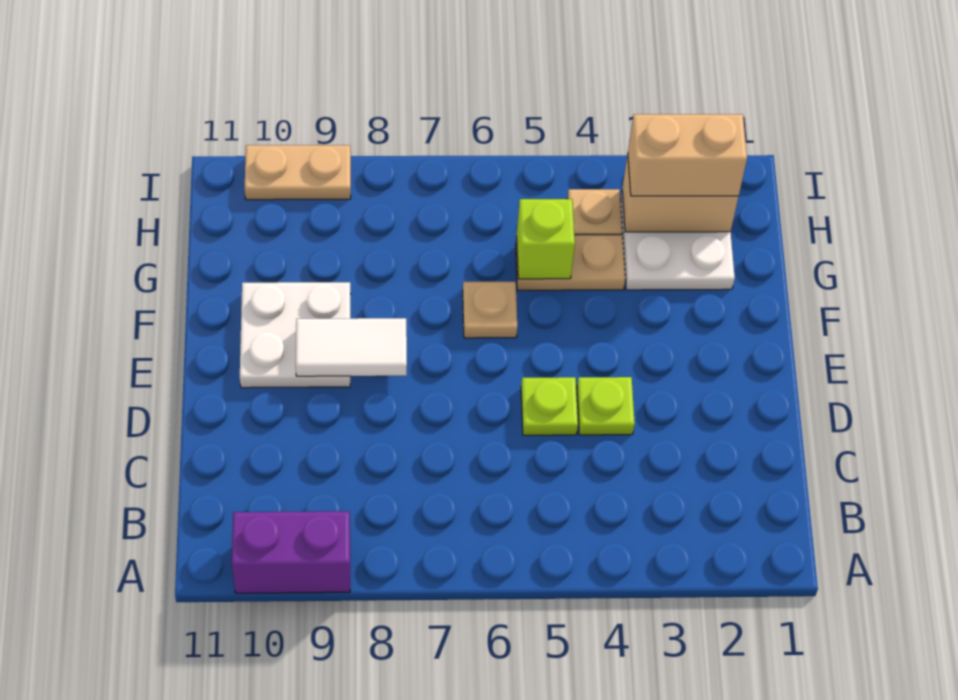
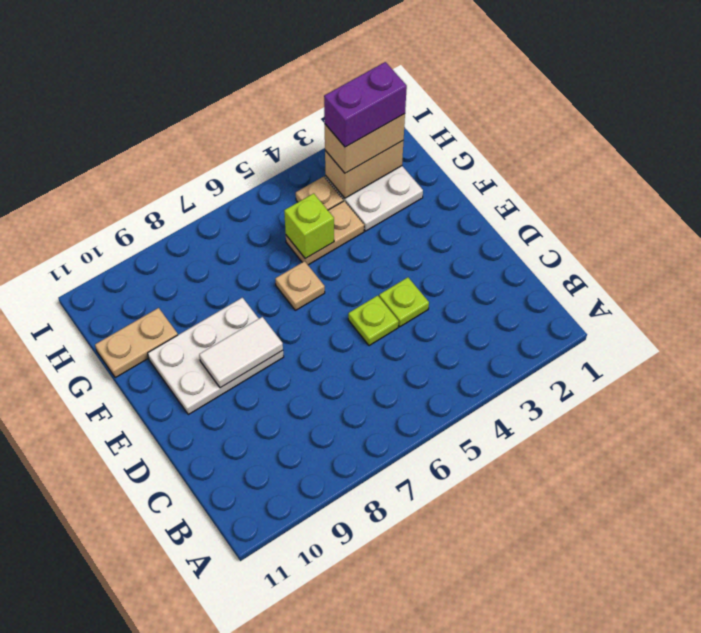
purple brick A9:A10 level 1 -> purple brick H2:H3 level 4
white plate E9:F10 level 1 -> white plate E8:F10 level 1
tan plate I9:I10 level 1 -> tan plate G10:G11 level 1

